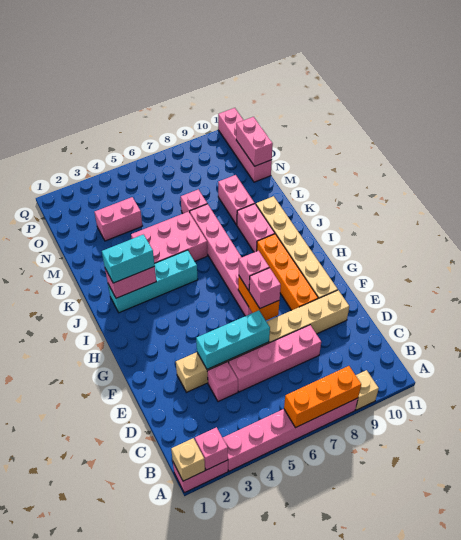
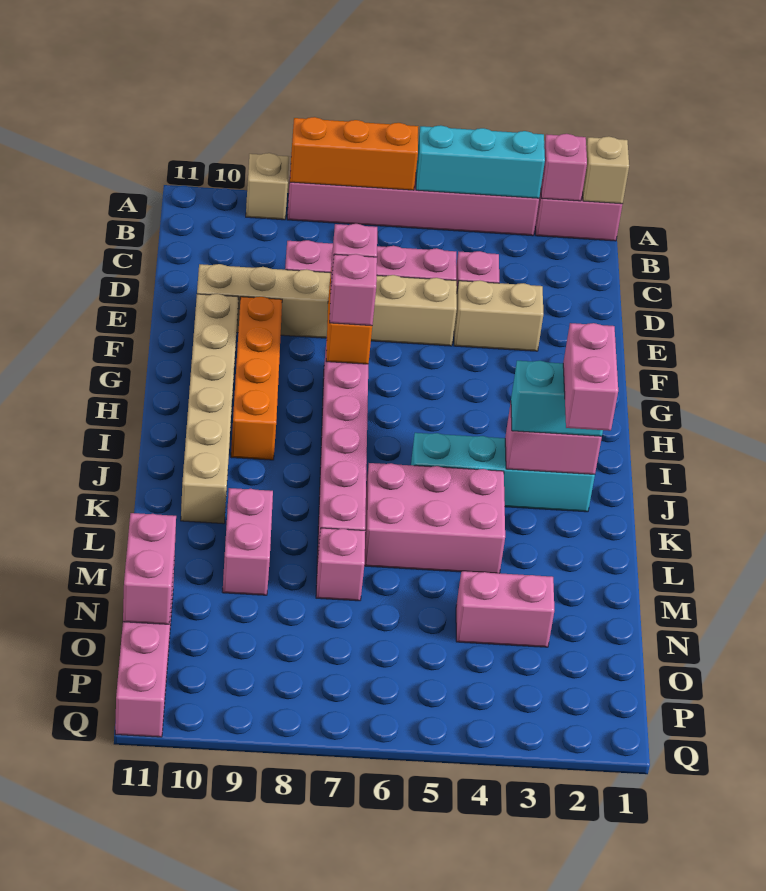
cyan brick E4:E6 level 2 -> cyan brick A3:A5 level 2
pink brick J9:K9 level 1 -> pink brick J2:K2 level 4

